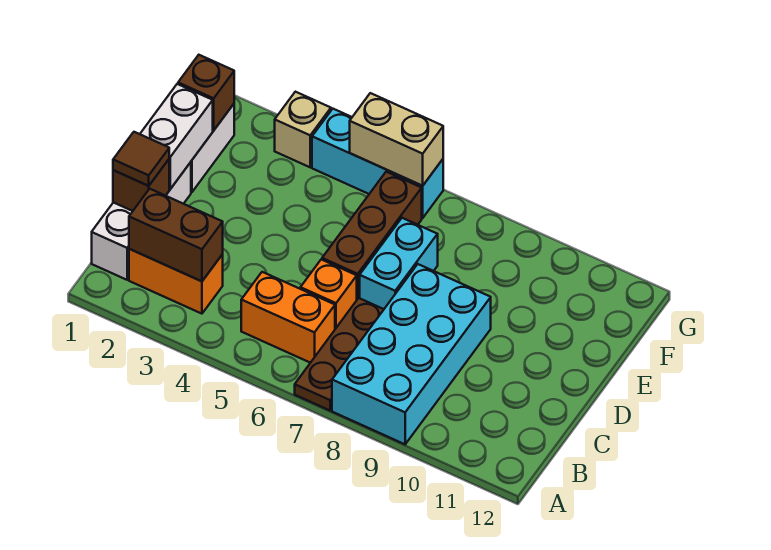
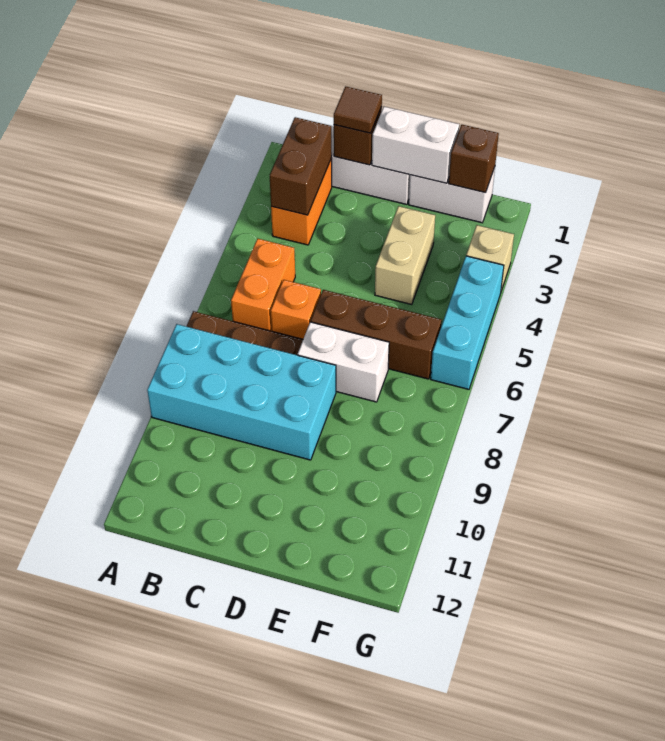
cyan brick D7:E7 level 1 -> white brick D7:E7 level 1
tan brick G5:G6 level 2 -> tan brick E3:E4 level 1

